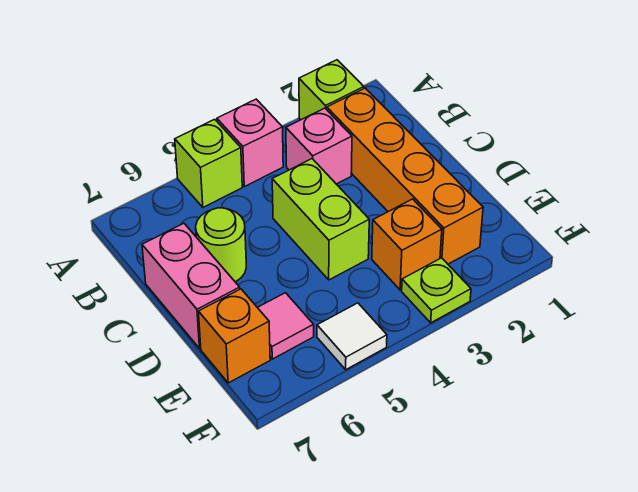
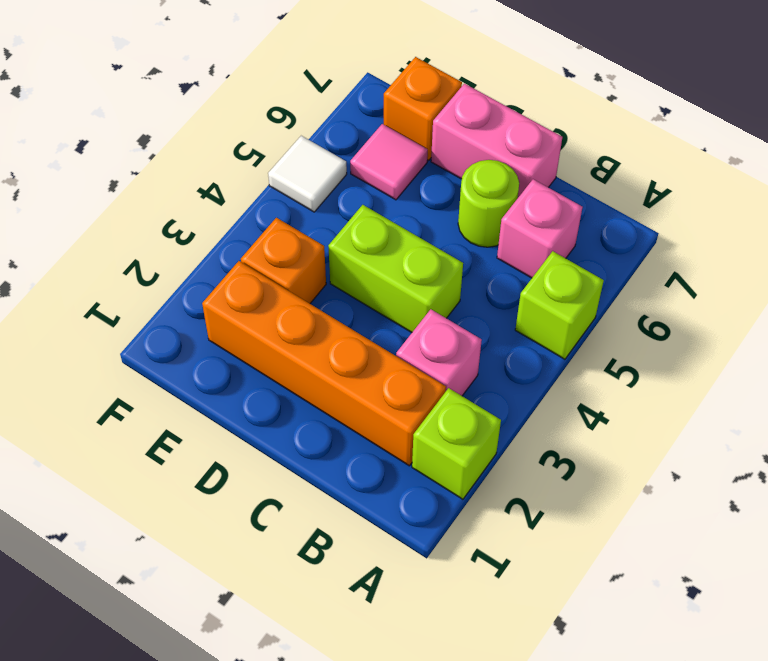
pink brick A4 level 1 -> pink brick B6 level 1
lime plate F3 level 1 -> none

